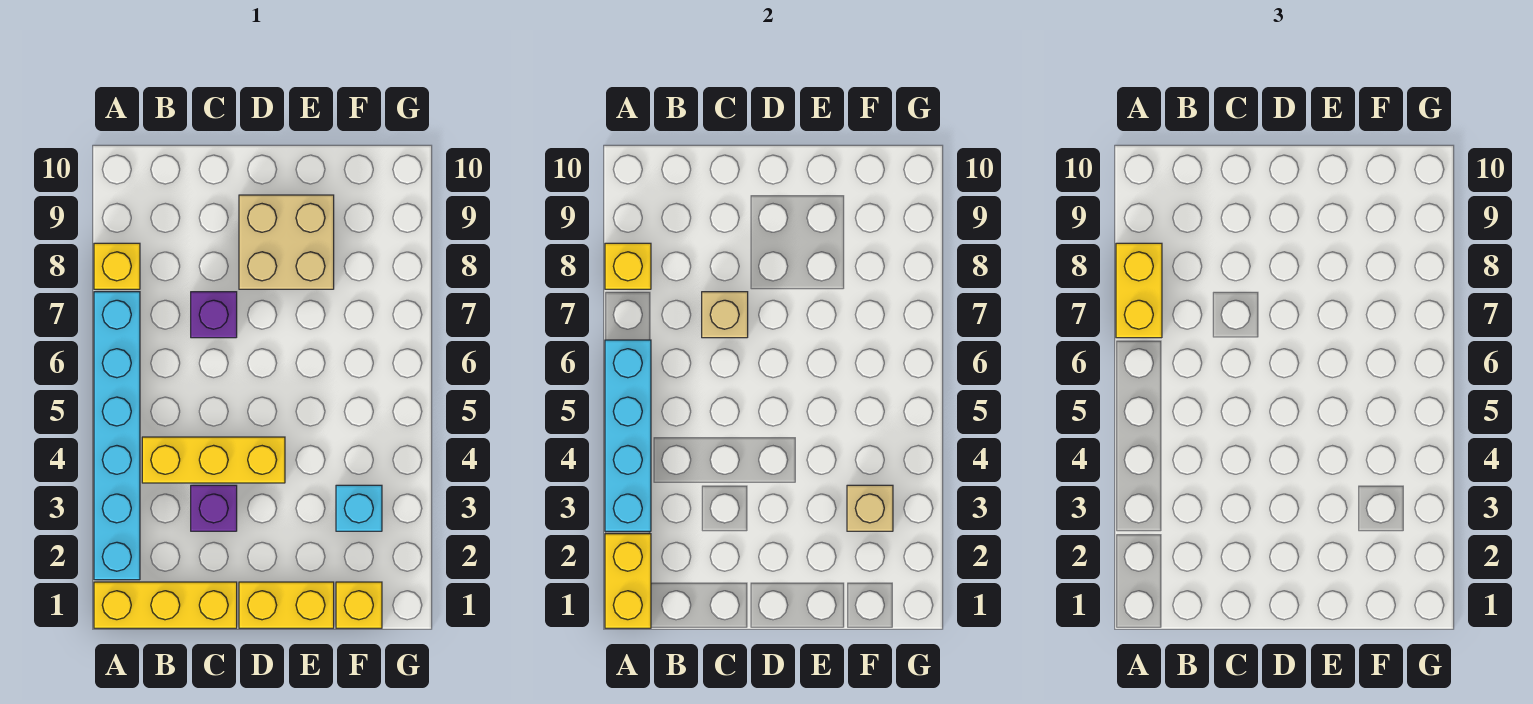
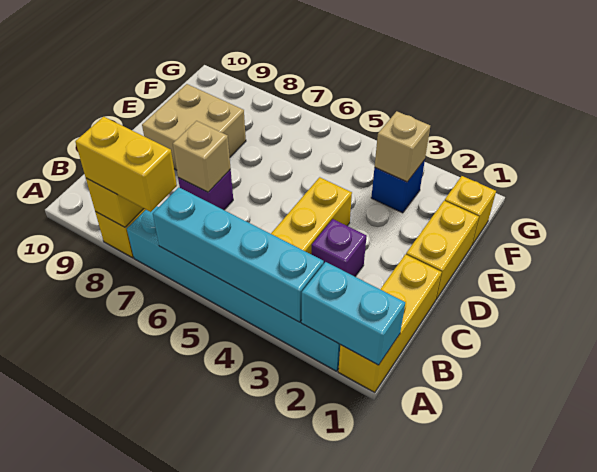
yellow brick A1:A2 level 2 -> cyan brick A1:A2 level 2
cyan brick F3 level 1 -> blue brick F3 level 1

